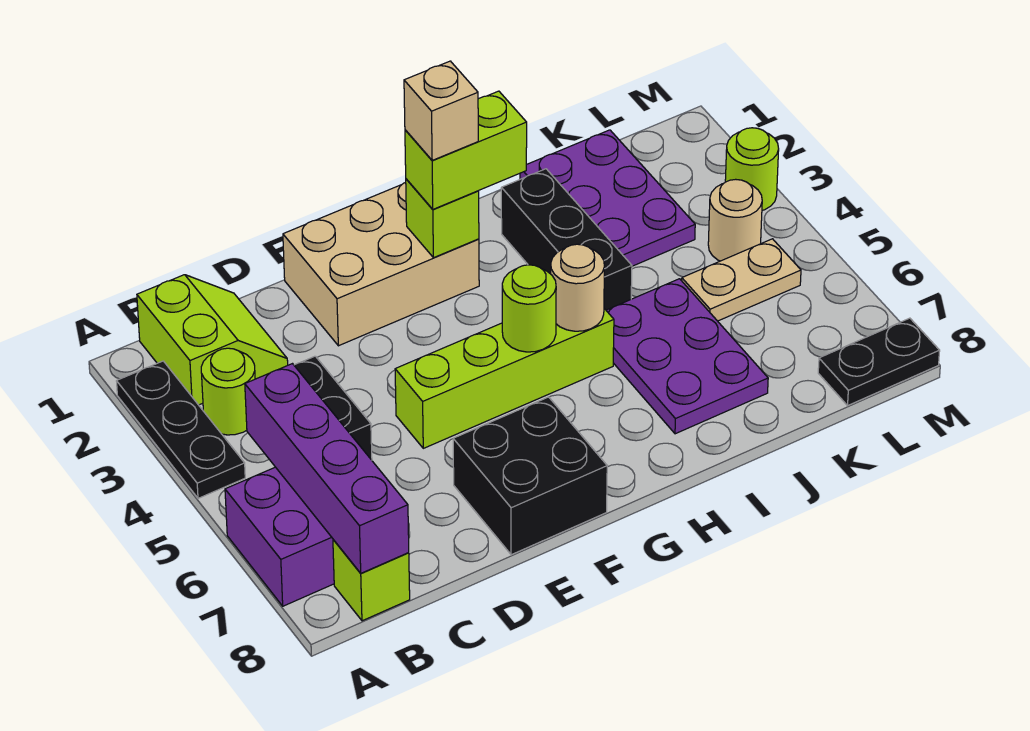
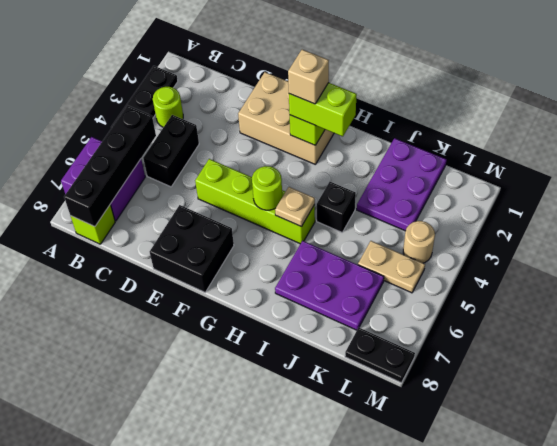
lime slope B1:C2 level 1 top B -> none
purple brick B5:B8 level 2 -> black brick B5:B8 level 2
tan round brick H5 level 2 -> tan plate H5 level 2
black brick I2:I4 level 1 -> black brick I4 level 1
purple plate I5:J7 level 1 -> purple plate I6:K7 level 1
lime round brick M3 level 1 -> none

